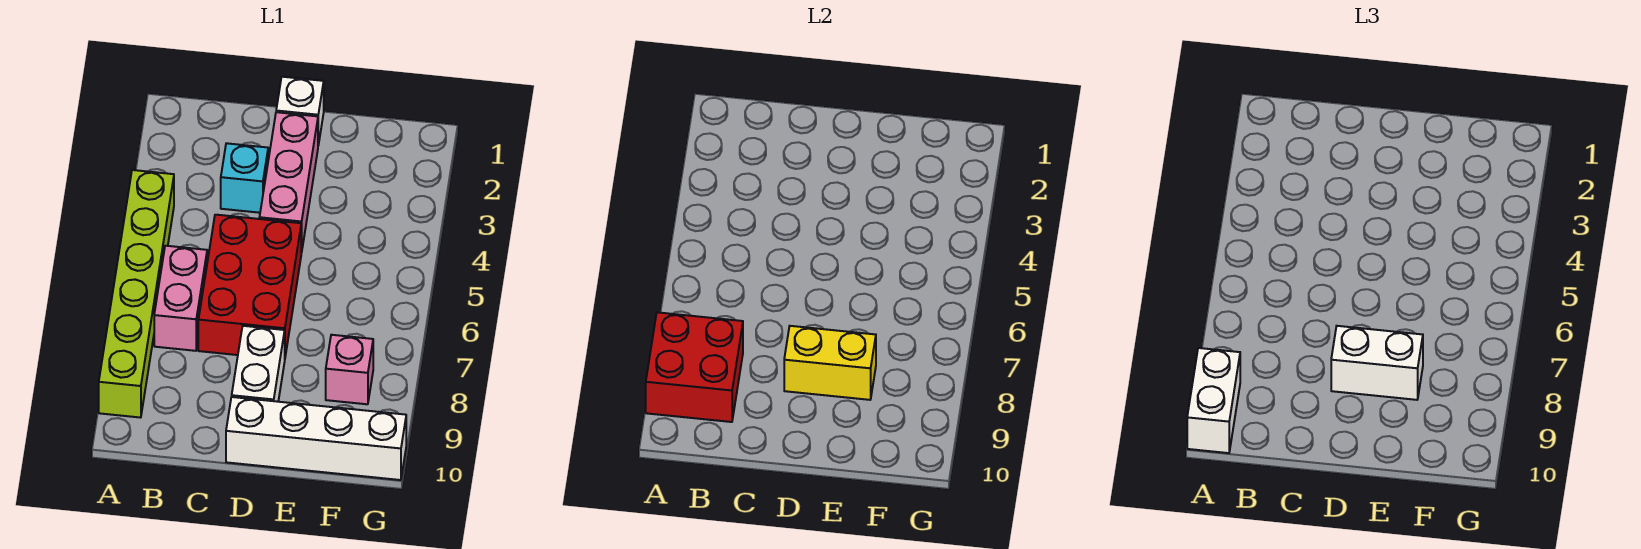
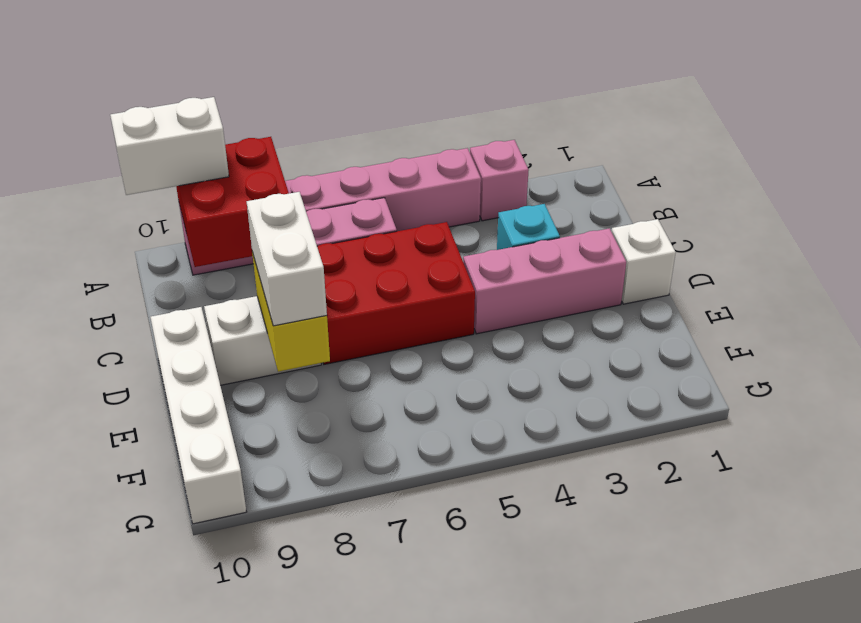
lime brick A4:A9 level 1 -> pink brick A4:A9 level 1
pink brick F8 level 1 -> pink brick A3 level 1

